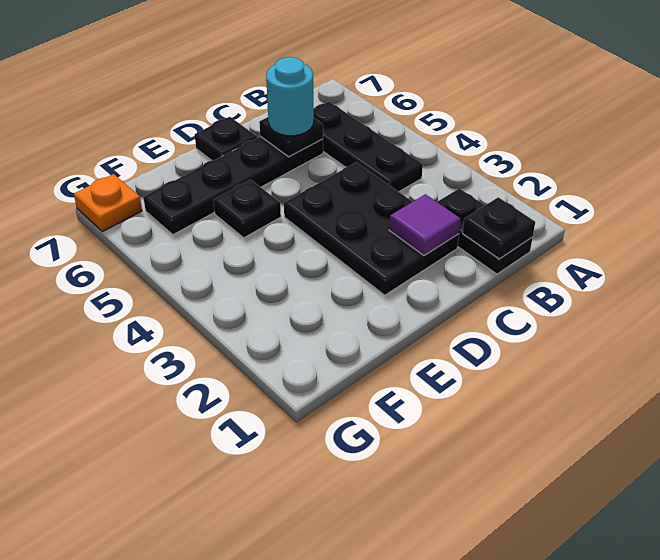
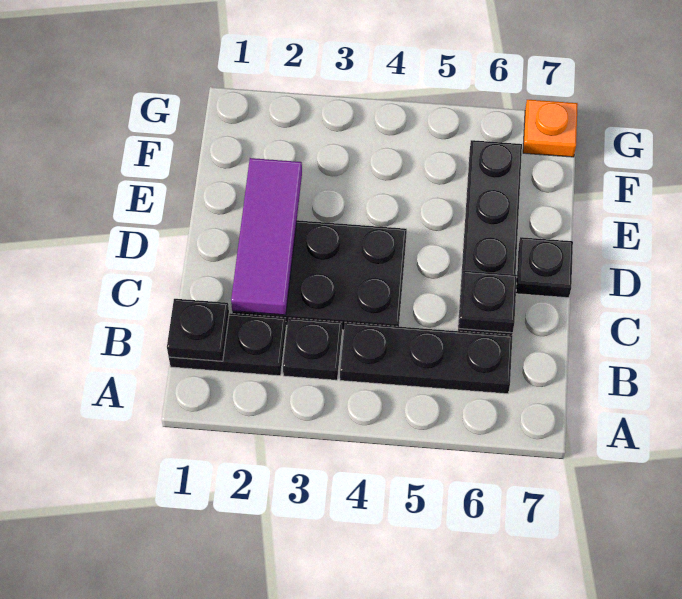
purple tile C2 level 2 -> purple tile C2:E2 level 2
cyan round brick C6 level 3 -> none
black plate E5 level 1 -> black plate B3 level 1

